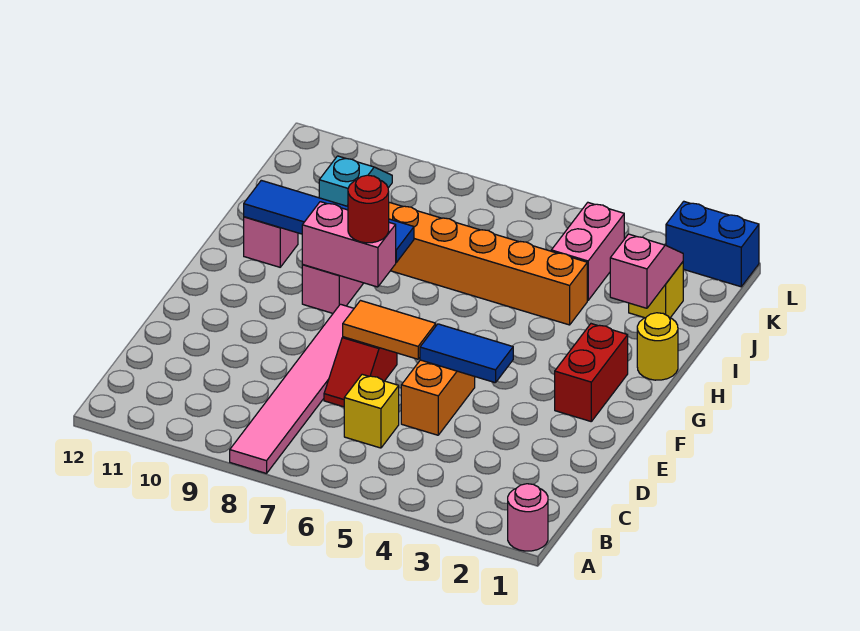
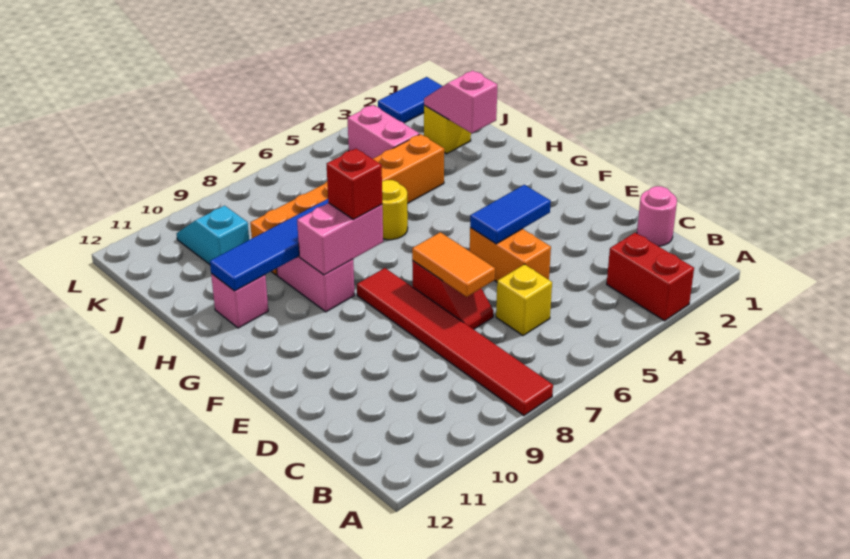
pink round brick A1 level 1 -> pink round brick C1 level 1
pink tile A8:F8 level 1 -> red tile A8:F8 level 1
orange tile E6:E7 level 2 -> orange tile D7:E7 level 2
red brick F2:G2 level 1 -> red brick A3:B3 level 1
red round brick G8 level 3 -> red brick G8 level 3
yellow round brick H1 level 1 -> yellow round brick H6 level 1
blue brick L1:L2 level 1 -> blue tile L1:L2 level 1

